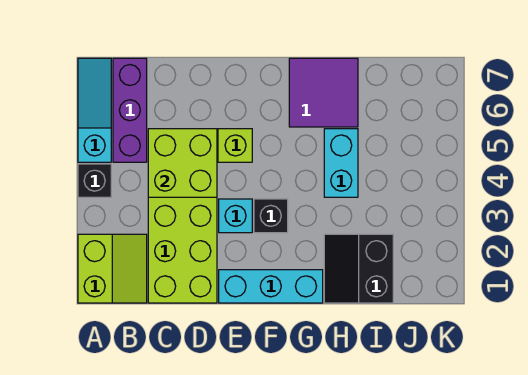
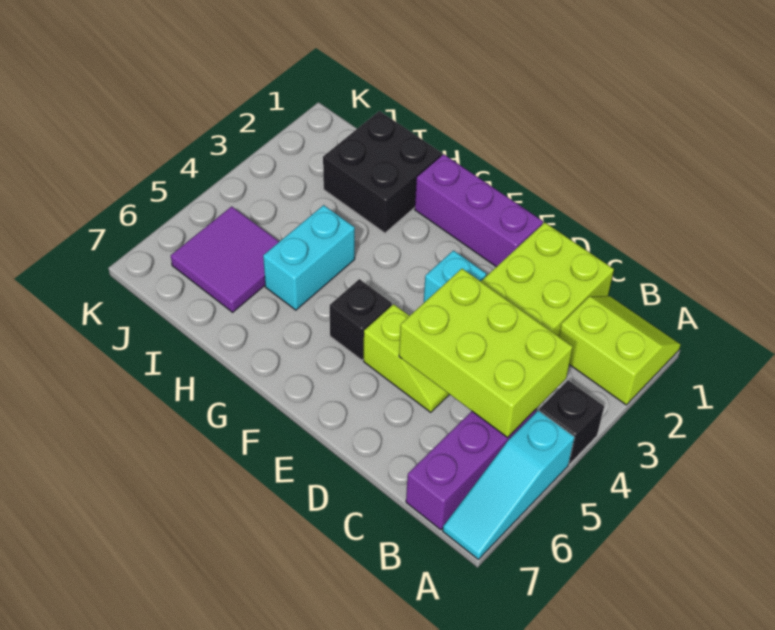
lime slope A1:B2 level 1 top A -> lime slope A1:B2 level 1 top 2
lime brick C4:D5 level 2 -> lime brick B4:D5 level 2
cyan brick E1:G1 level 1 -> purple brick E1:G1 level 1
black brick F3 level 1 -> black brick F5 level 1
purple tile G6:H7 level 1 -> purple tile I5:J6 level 1
black slope H1:I2 level 1 top I -> black brick H1:I2 level 1

